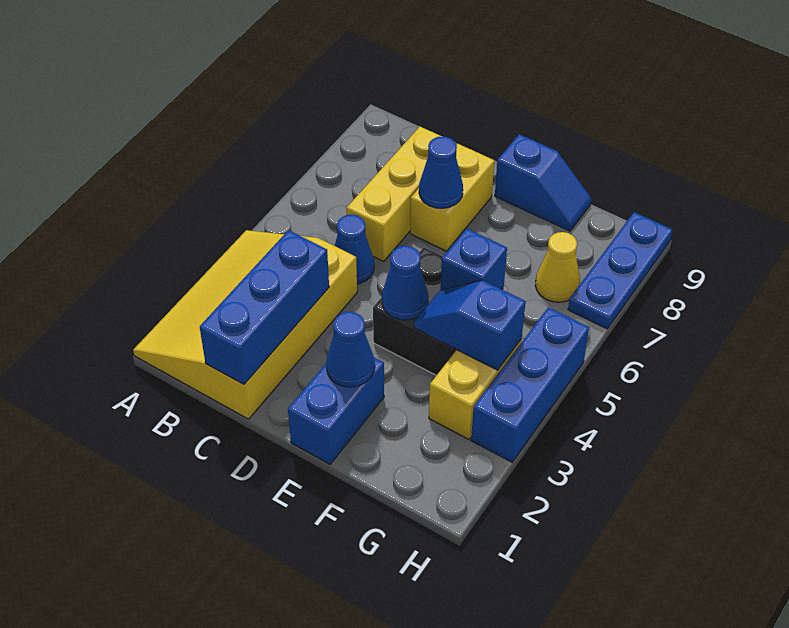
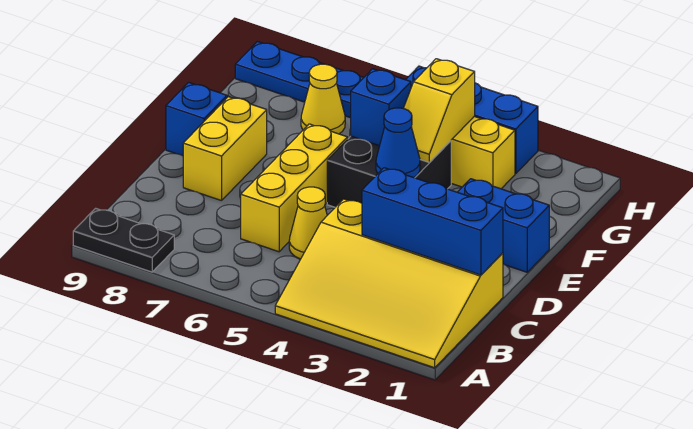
none -> black plate A8:A9 level 1
blue cone C5 level 1 -> yellow cone C5 level 1
yellow brick C6:C8 level 1 -> yellow brick C6:E6 level 1
yellow brick D7:D8 level 1 -> yellow brick D8:E8 level 1
blue cone D7 level 2 -> none
blue cone E2 level 2 -> none
blue slope F4:G4 level 2 top G -> yellow slope F4:G4 level 2 top G

